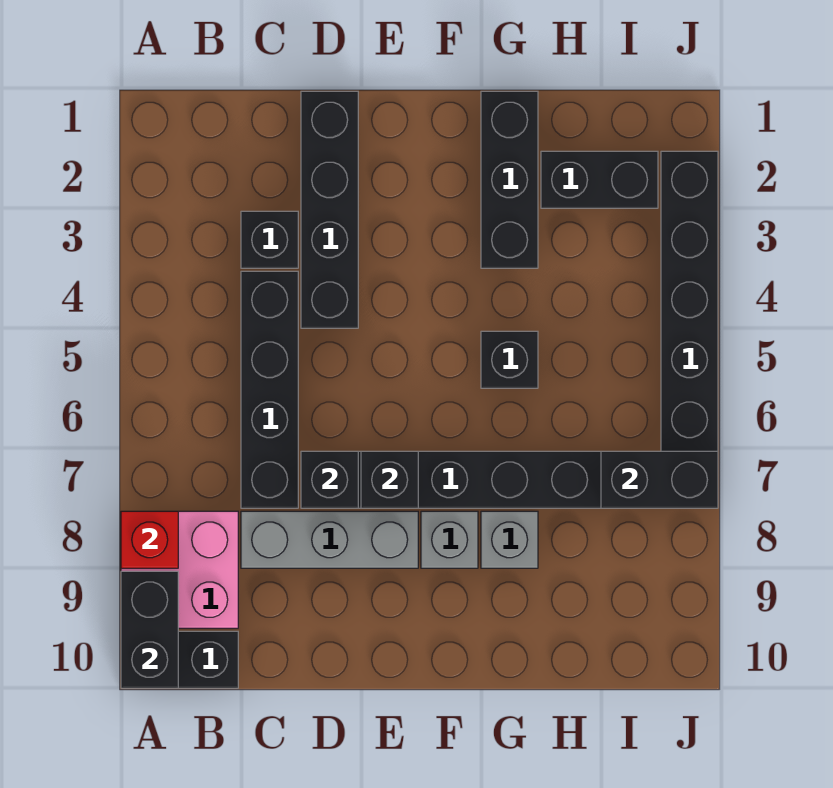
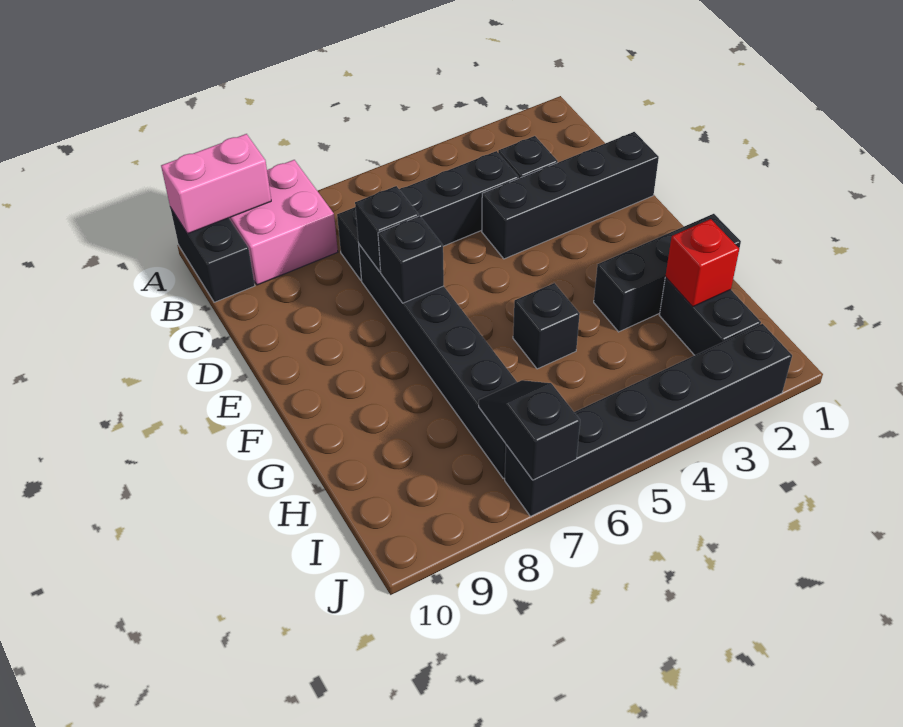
red brick A8 level 2 -> red brick H2 level 2
black brick A9:A10 level 2 -> pink brick A9:A10 level 2
grey brick C8:E8 level 1 -> none
grey brick F8 level 1 -> none
grey brick G8 level 1 -> none
black brick I7:J7 level 2 -> black slope I7:J7 level 2 top J

